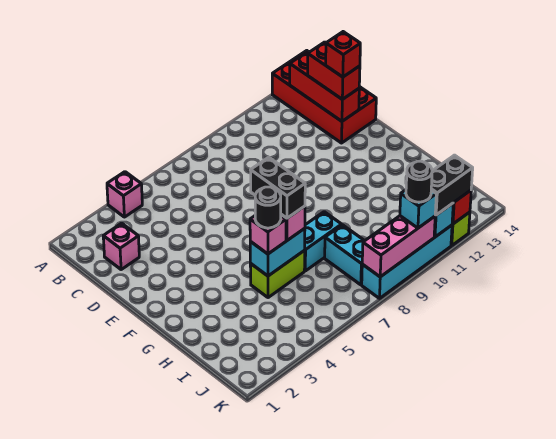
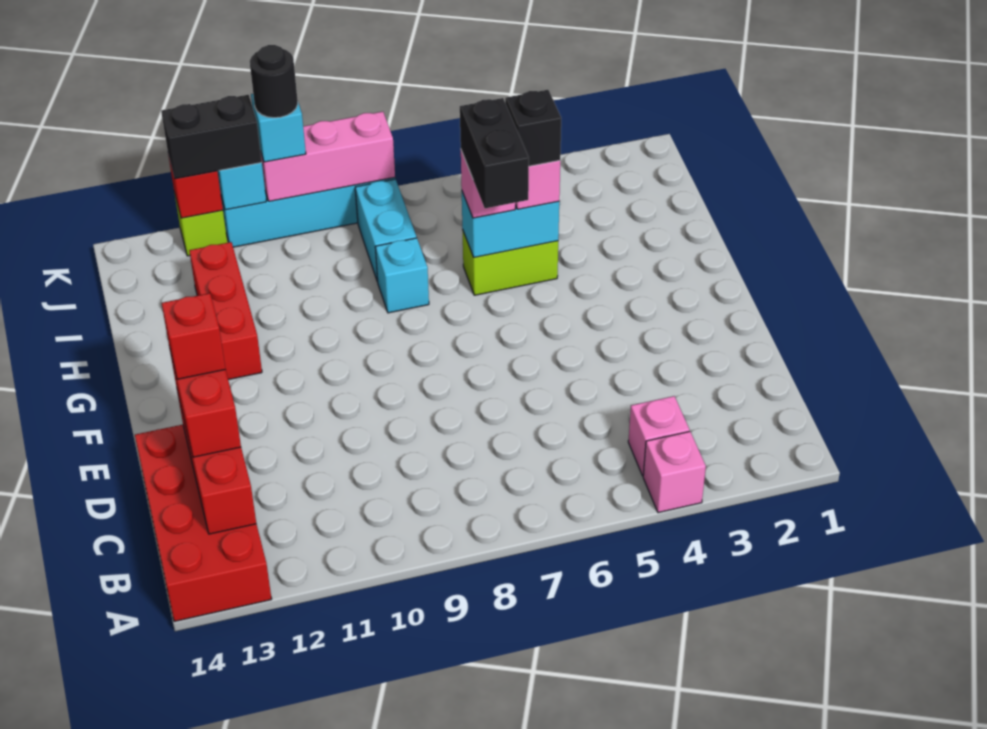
pink brick C2 level 1 -> pink brick B4 level 1
none -> red brick G12:I12 level 1
black round brick H5 level 4 -> black brick H5 level 4
cyan brick H7:H8 level 1 -> cyan brick H8 level 1

